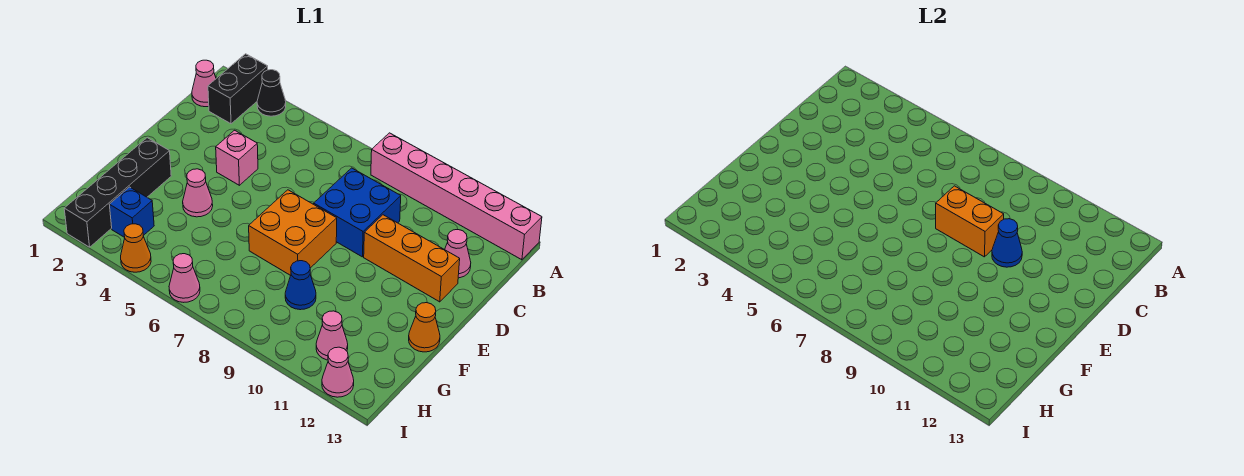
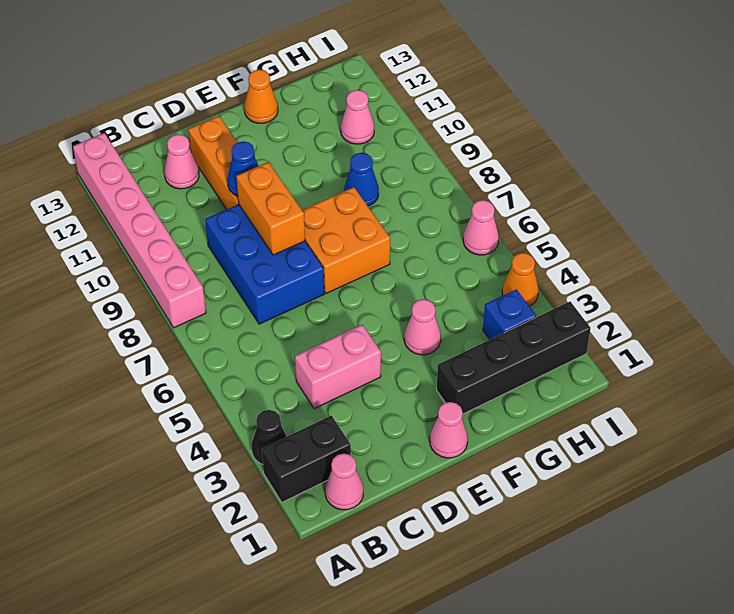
blue brick C8:D9 level 1 -> blue brick C7:D9 level 1
pink brick D4 level 1 -> pink brick C4:D4 level 1
pink cone I12 level 1 -> pink cone E1 level 1

